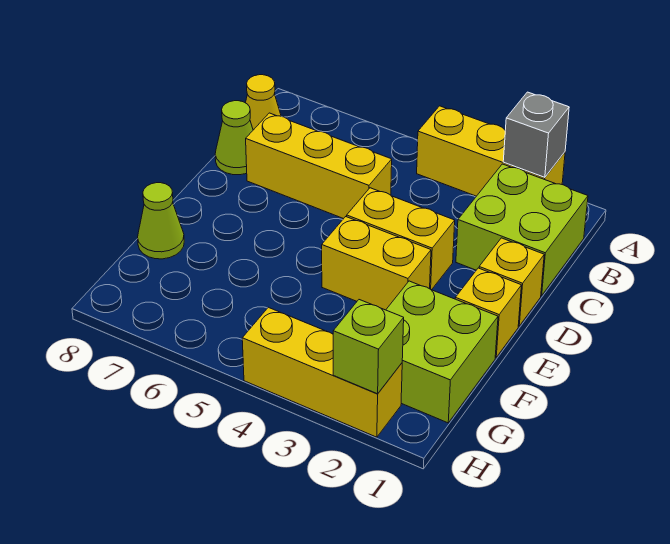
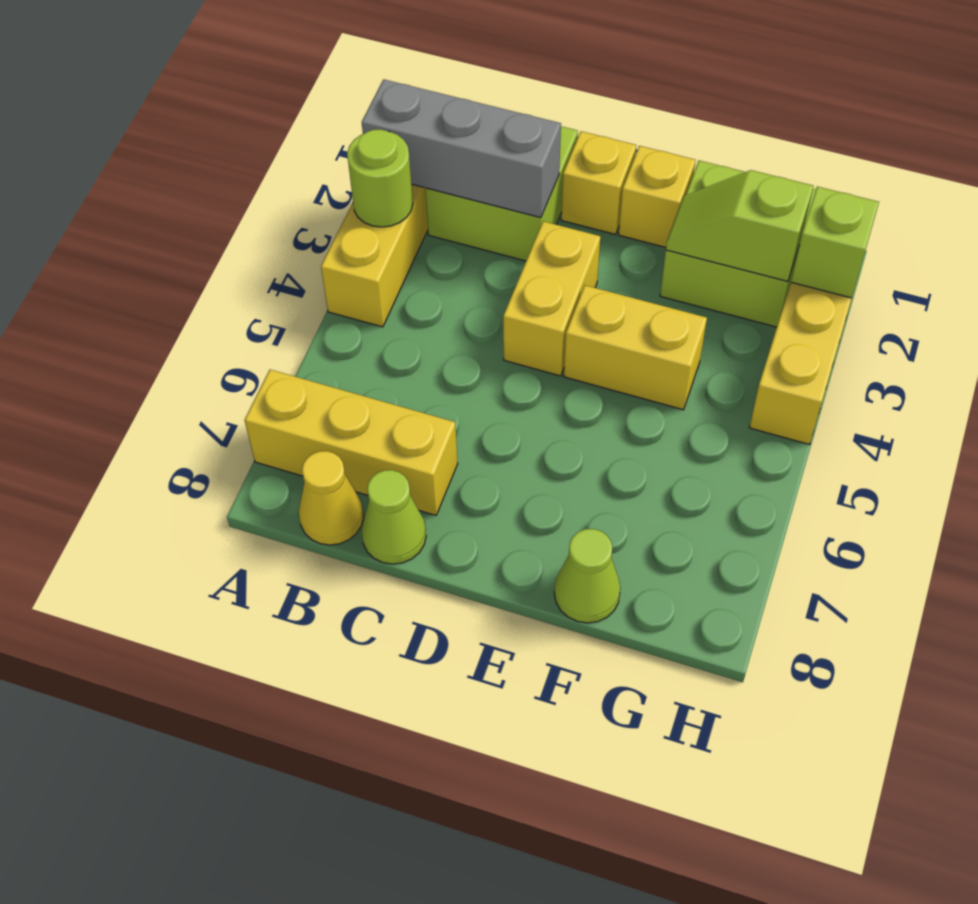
grey brick A2 level 2 -> grey brick A2:C2 level 2
none -> lime round brick A3 level 2
yellow brick C5:C7 level 1 -> yellow brick A7:C7 level 1
yellow brick E3:E4 level 1 -> yellow brick E4:F4 level 1
none -> lime slope F2:G2 level 2 top G

